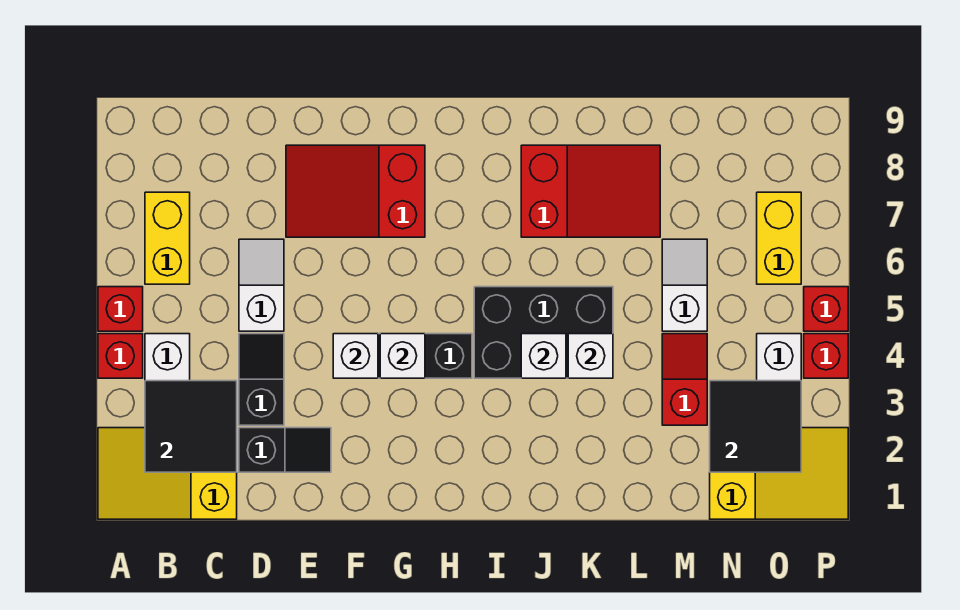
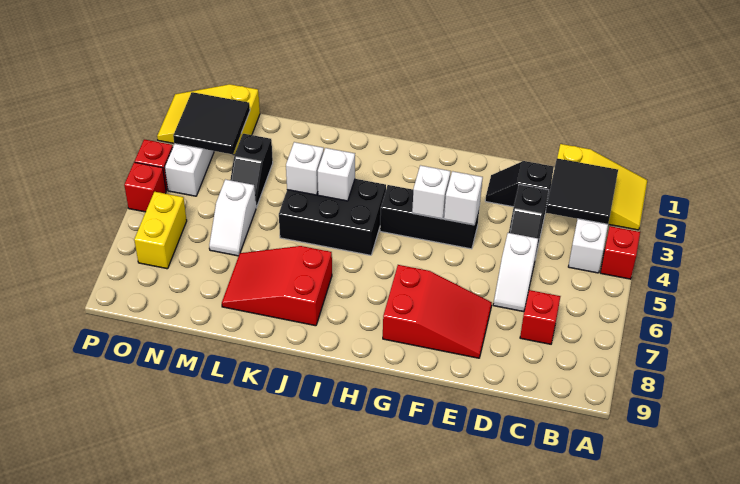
red brick A5 level 1 -> red brick C7 level 1
yellow brick B6:B7 level 1 -> none
red slope M3:M4 level 1 top 3 -> black slope M3:M4 level 1 top 3

